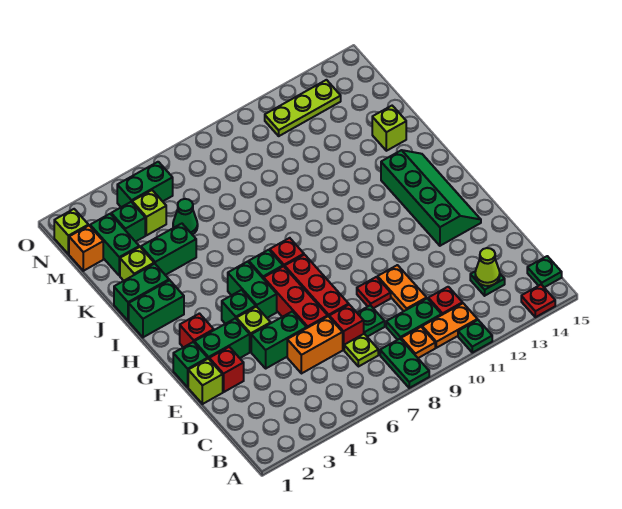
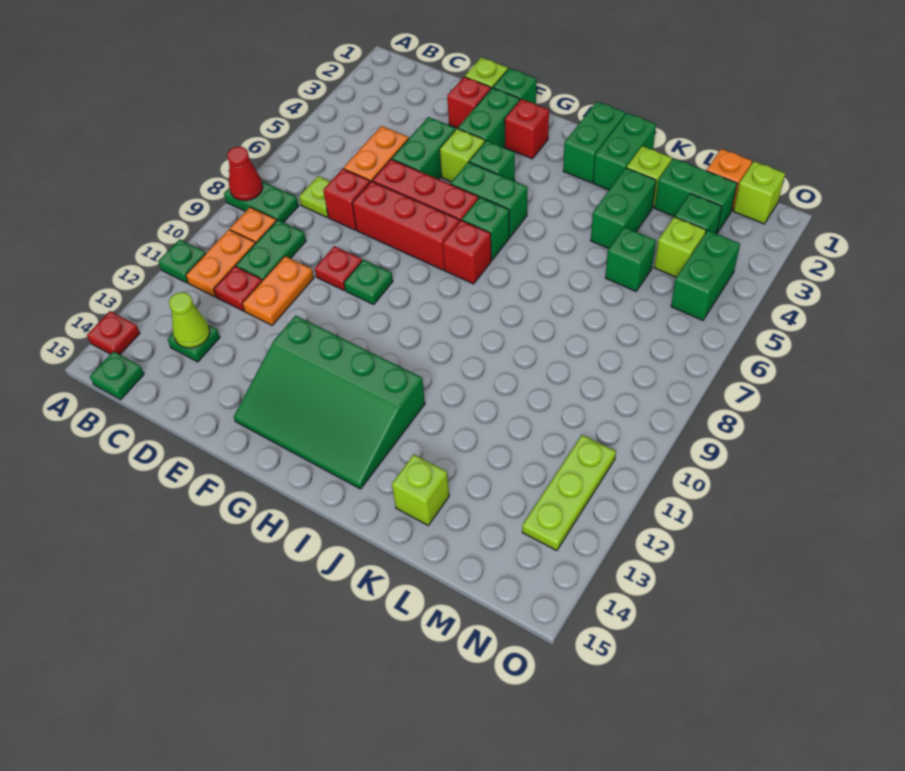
none -> red cone A8 level 2
green plate D8 level 1 -> green plate F9 level 1
orange plate D10:E10 level 1 -> orange plate D10:D11 level 1
green slope F13:I14 level 1 top 13 -> green slope F12:I14 level 1 top 12
green cone L5 level 1 -> green brick L5 level 1

